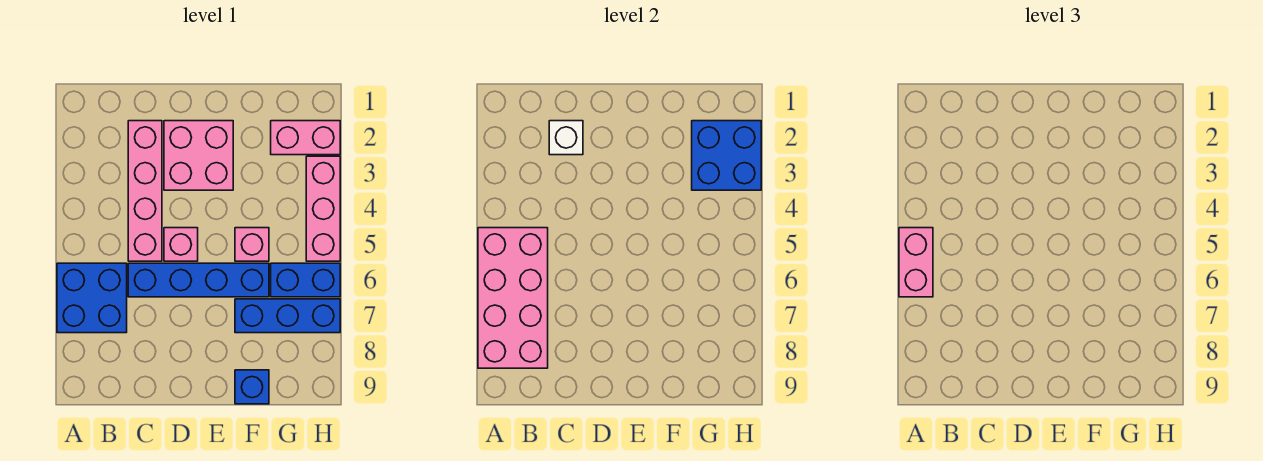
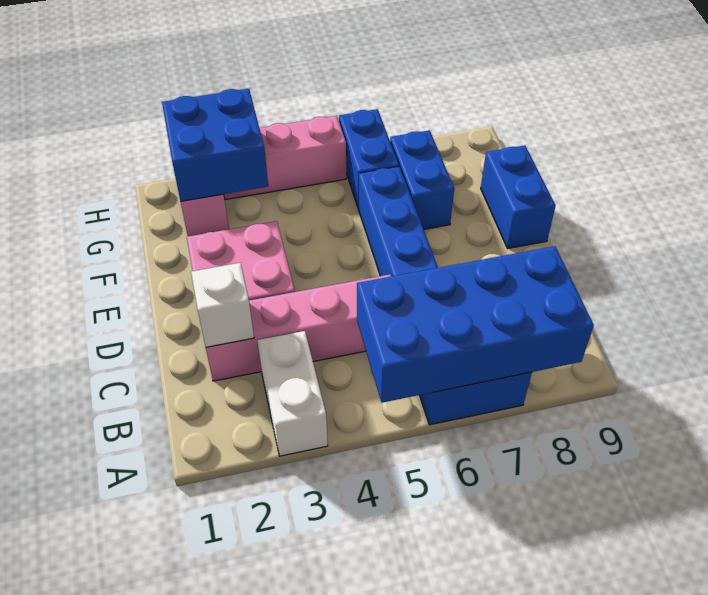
none -> white brick A3:B3 level 1
pink brick A5:B8 level 2 -> blue brick A5:B8 level 2
pink brick A5:A6 level 3 -> none
pink brick D5 level 1 -> none
pink brick F5 level 1 -> none
blue brick F7:H7 level 1 -> blue brick F7:G7 level 1
blue brick F9 level 1 -> blue brick E9:F9 level 1

